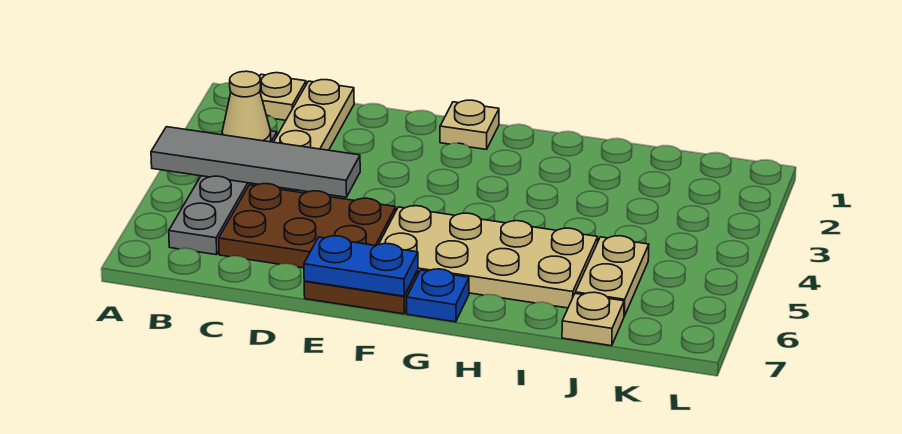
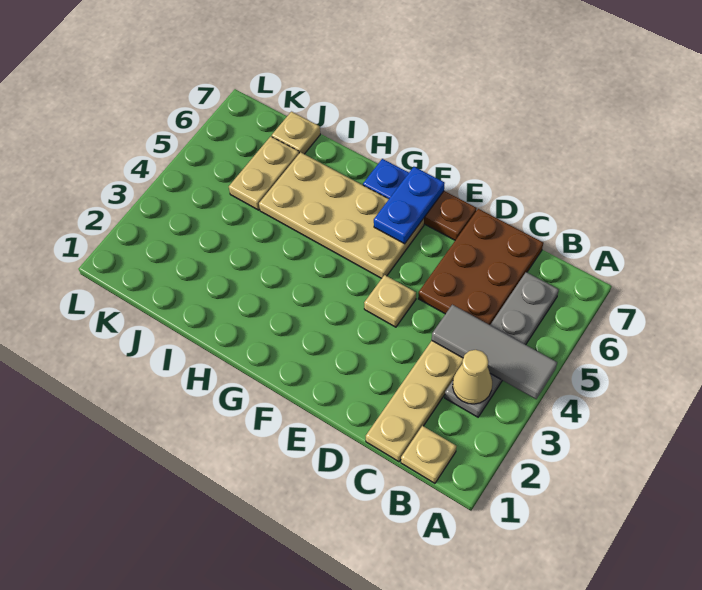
grey tile A4:D4 level 2 -> grey tile A4:C4 level 2
brown plate C5:E6 level 1 -> brown plate C5:D7 level 1
blue plate E7:F7 level 2 -> blue plate F6:F7 level 2
tan plate F1 level 1 -> tan plate E4 level 1

